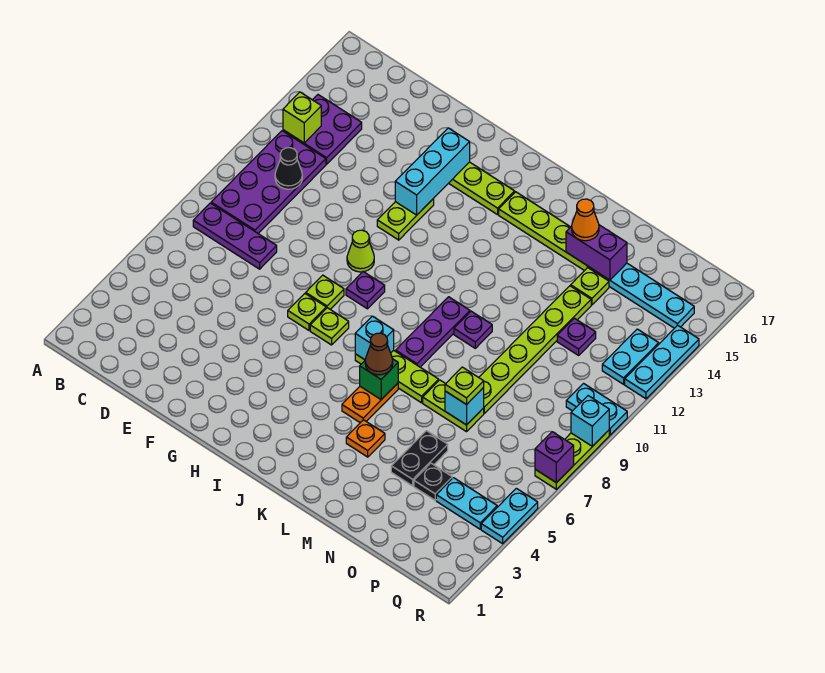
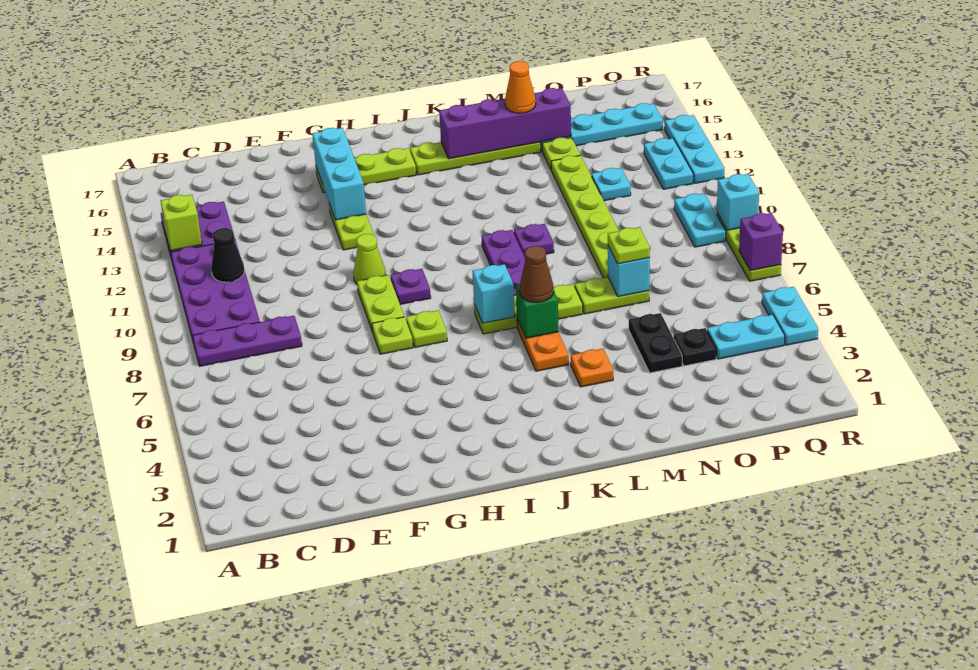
lime plate G8 level 1 -> lime plate G8:G9 level 1
purple brick M15:N15 level 2 -> purple brick K15:N15 level 2
purple plate O12 level 1 -> cyan plate O12 level 1
cyan plate Q10:R10 level 1 -> cyan plate Q9:Q10 level 1

